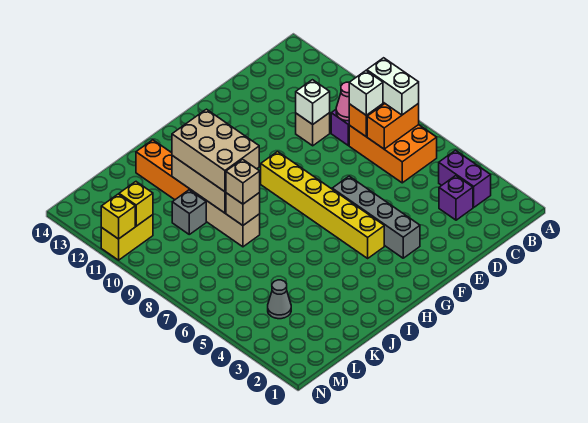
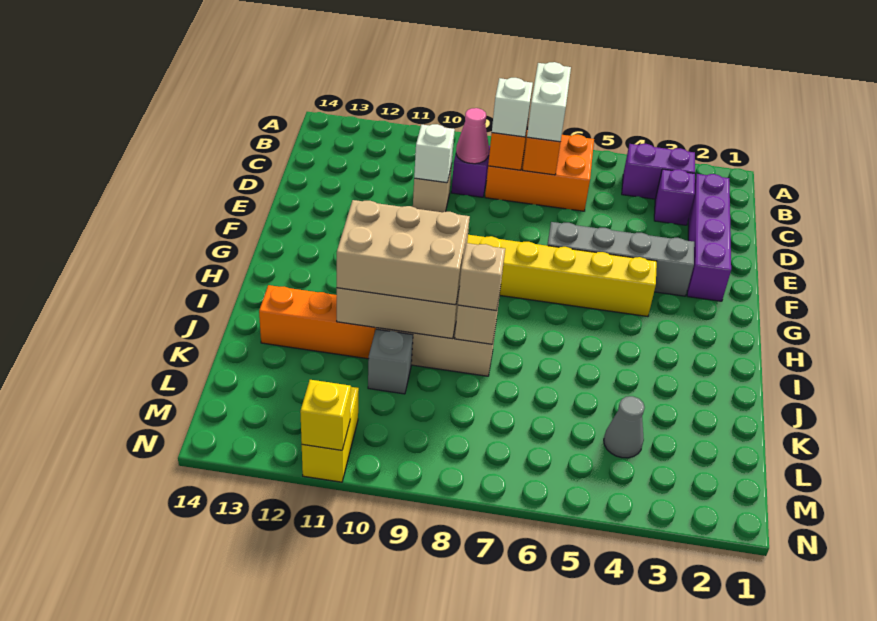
white brick B7:B8 level 3 -> white brick B7:C7 level 3
none -> purple brick C2:F2 level 1
yellow brick M11 level 2 -> none

